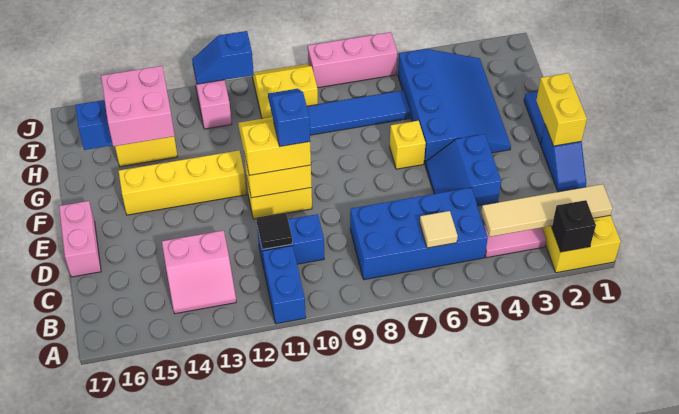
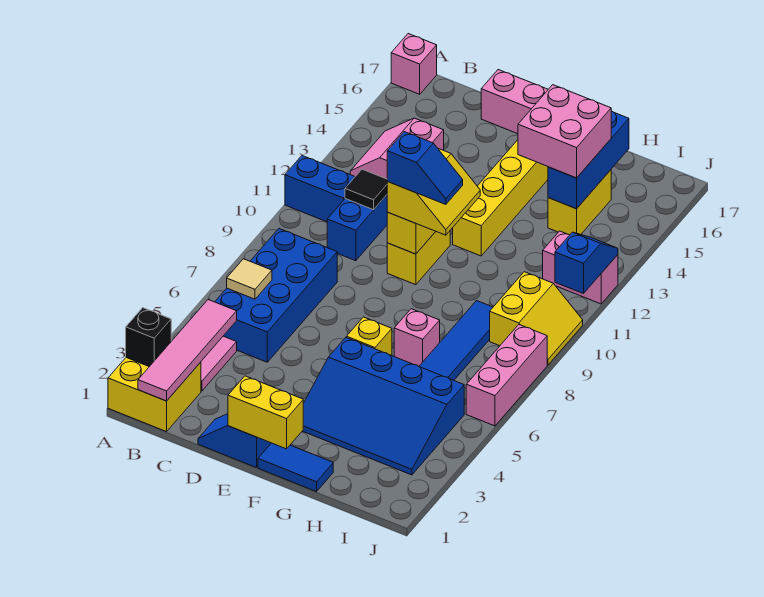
none -> pink brick A17 level 1
tan tile B1:B4 level 2 -> pink tile B1:B4 level 2
blue slope D4:E5 level 1 top 4 -> none
none -> pink brick G7 level 1

